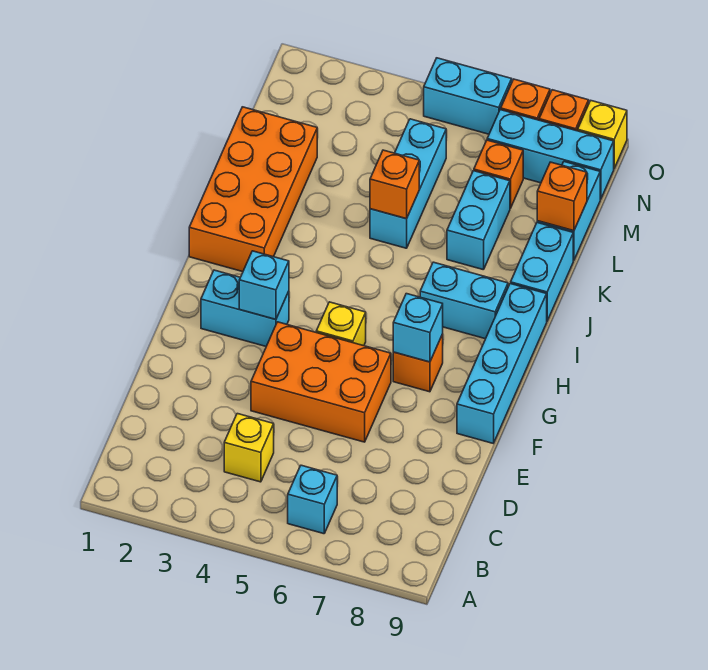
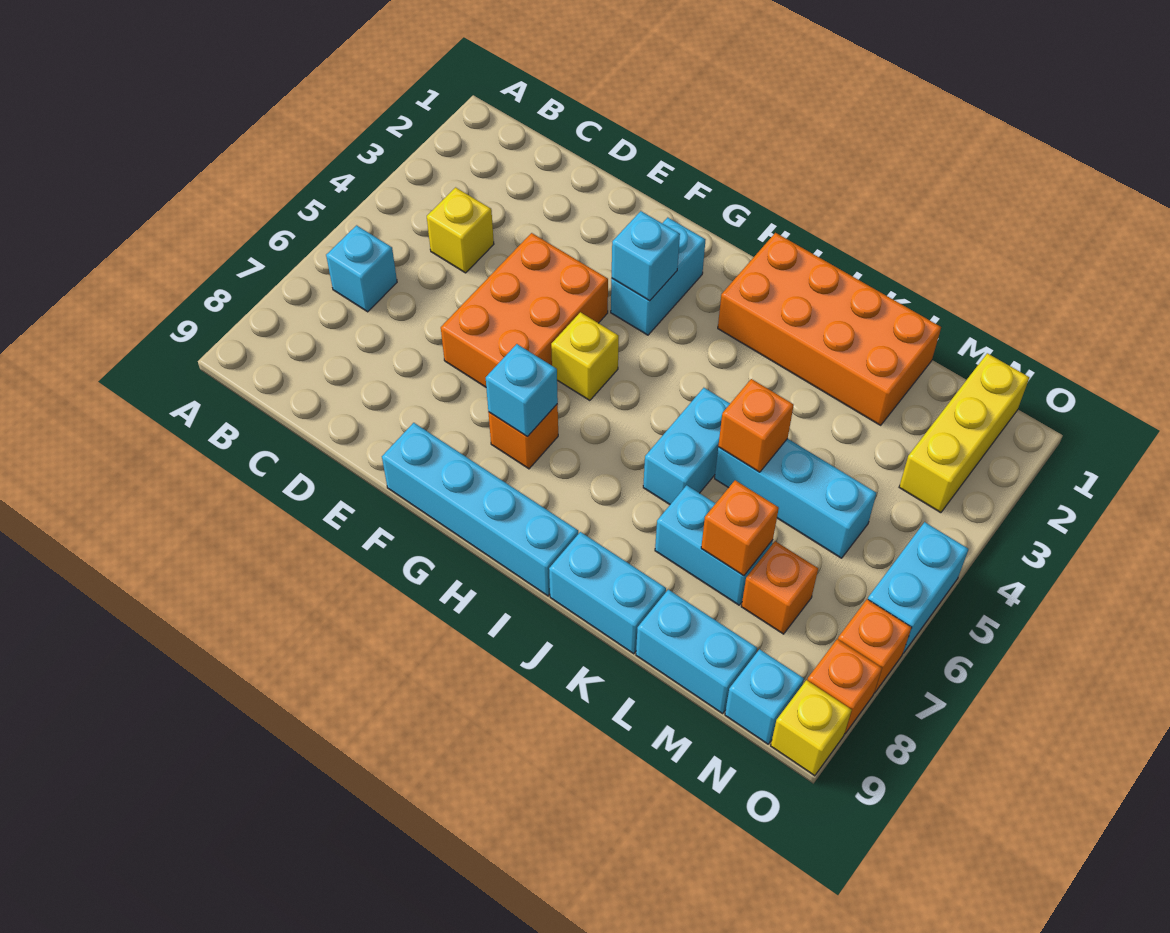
cyan brick I7:I8 level 1 -> cyan brick J5:J6 level 1
orange brick L9 level 2 -> orange brick L7 level 2
none -> yellow brick N1:N3 level 1
cyan brick N7:N9 level 1 -> cyan brick N9 level 1

